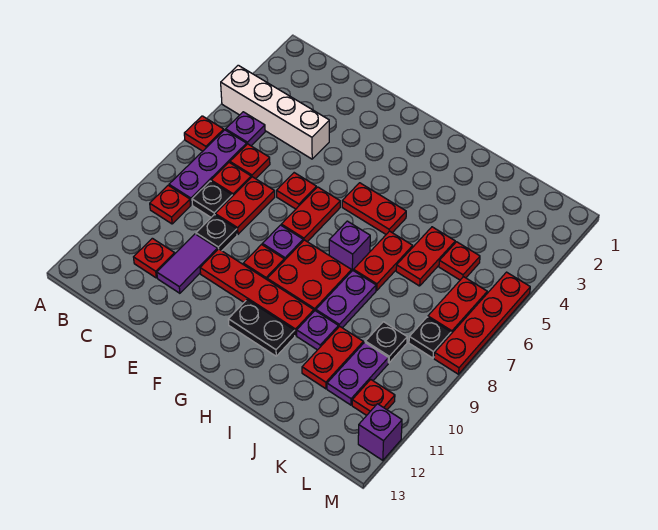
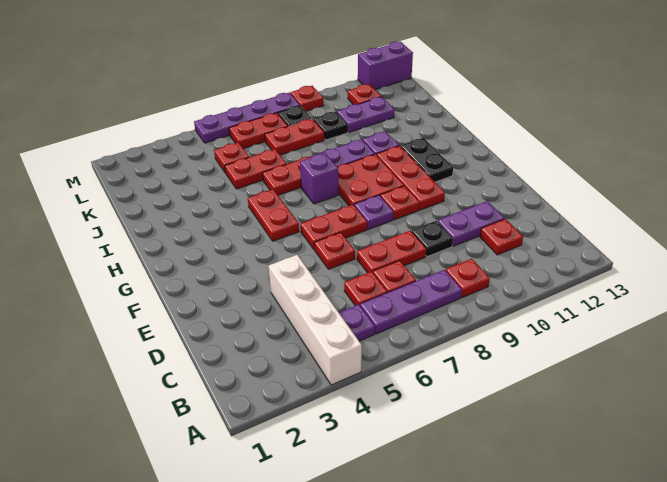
red plate A6 level 1 -> red plate M9 level 1
black plate C8 level 1 -> none
purple tile D10:D11 level 1 -> purple plate D10:D11 level 1
red plate E10:H10 level 1 -> red plate F10:H10 level 1
red plate J10:J11 level 1 -> red plate K7:K8 level 1
red plate M5:M8 level 1 -> purple plate M5:M8 level 1
purple brick M12 level 1 -> purple brick M12:M13 level 1

